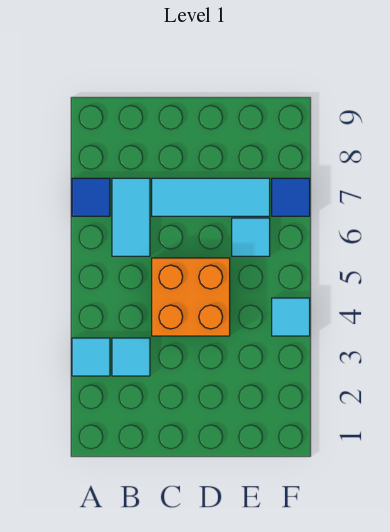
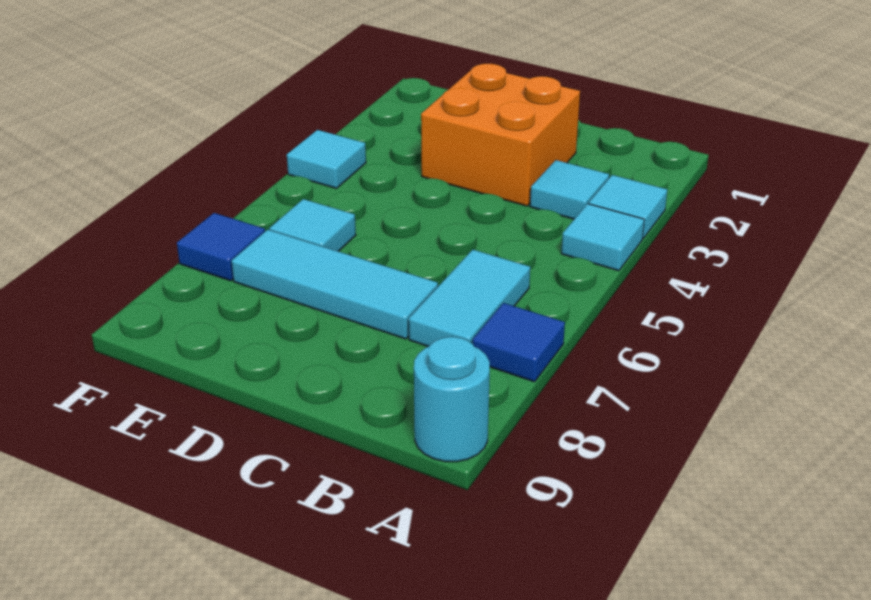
none -> cyan tile A4 level 1
none -> cyan round brick A9 level 1
orange brick C4:D5 level 1 -> orange brick C2:D3 level 1

